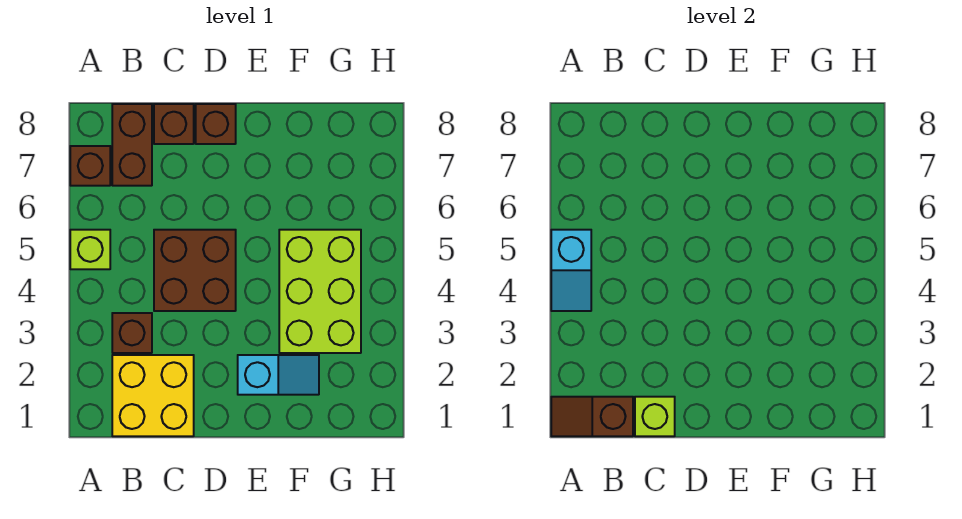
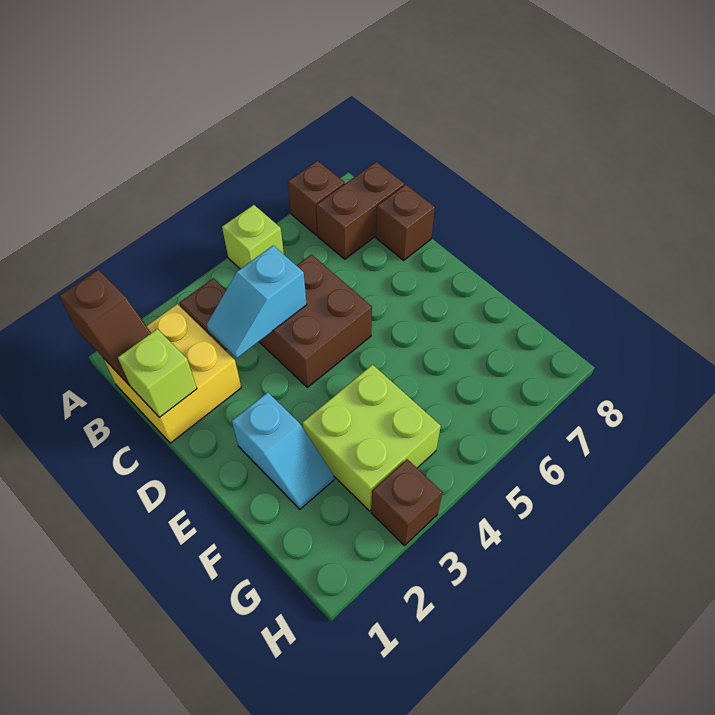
brown slope A1:B1 level 2 top B -> brown slope A1:B1 level 2 top A
cyan slope A4:A5 level 2 top 5 -> cyan slope C3:C4 level 2 top 4
brown brick D8 level 1 -> brown brick H3 level 1
lime brick F3:G5 level 1 -> lime brick F3:G4 level 1

